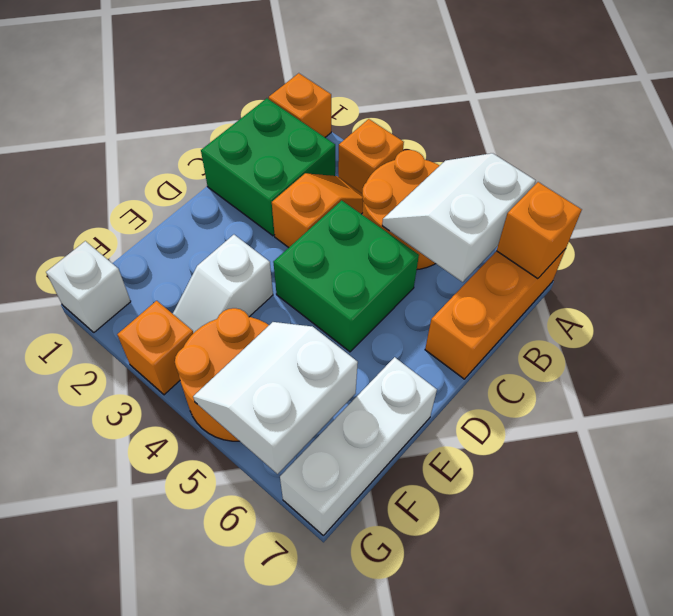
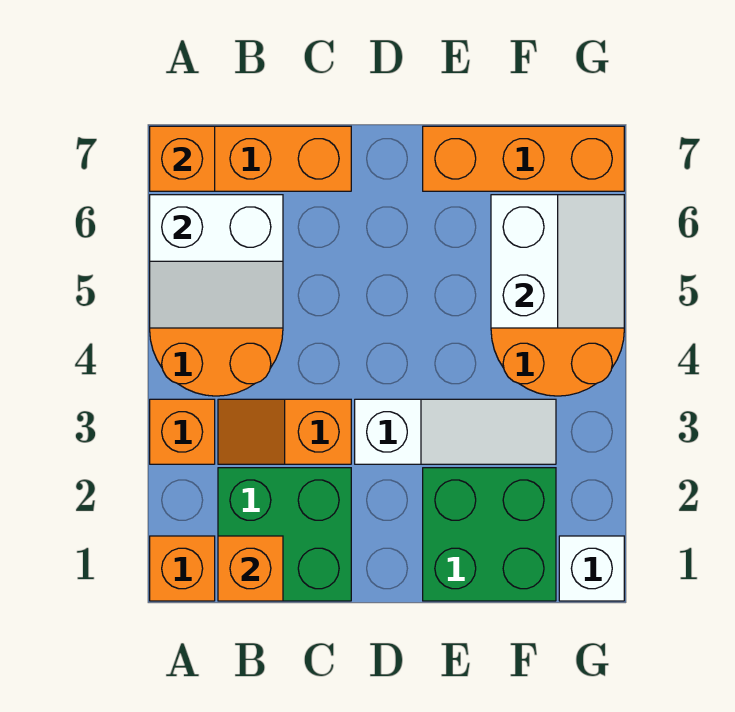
green brick C4:D5 level 1 -> green brick E1:F2 level 1
white slope E3:F3 level 1 top E -> white slope D3:F3 level 1 top D
white brick E7:G7 level 1 -> orange brick E7:G7 level 1
white slope F5:G6 level 2 top 6 -> white slope F5:G6 level 2 top F
orange brick G3 level 1 -> orange brick B1 level 2

